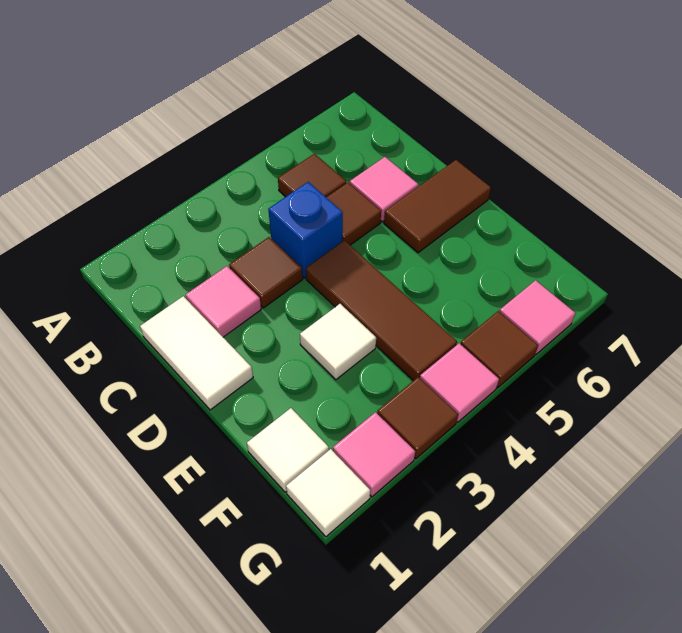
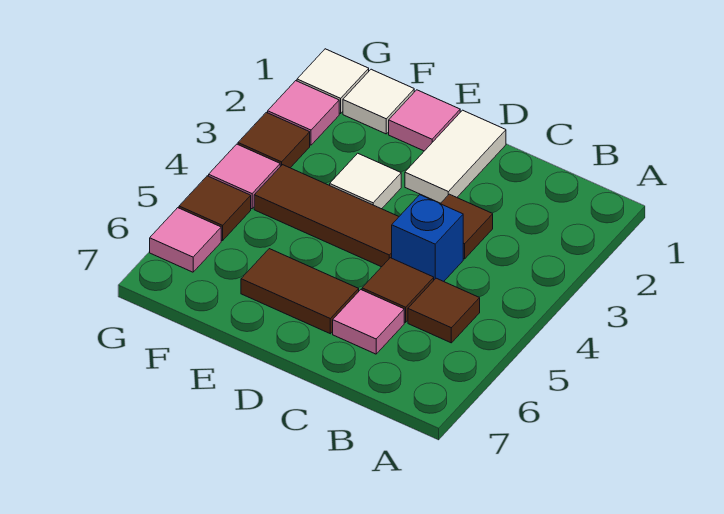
white tile C1:D1 level 1 -> white tile D1:D2 level 1
pink tile C2 level 1 -> pink tile E1 level 1
brown tile D6:D7 level 1 -> brown tile D6:E6 level 1

